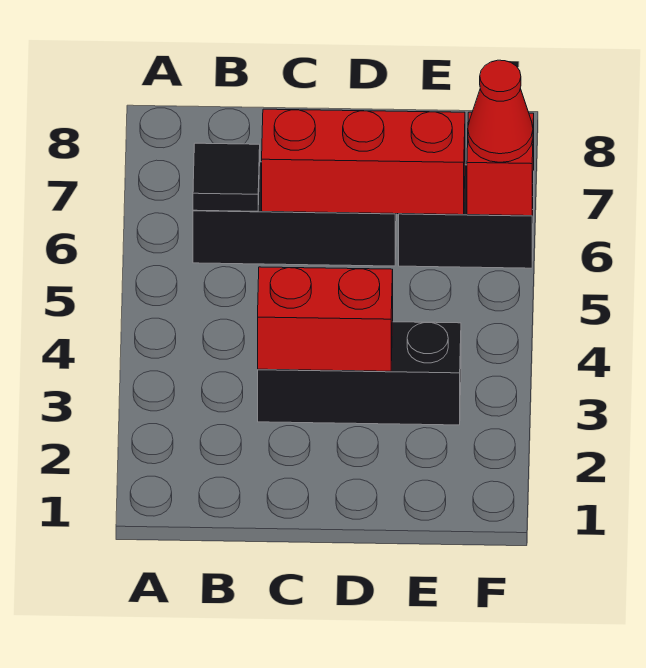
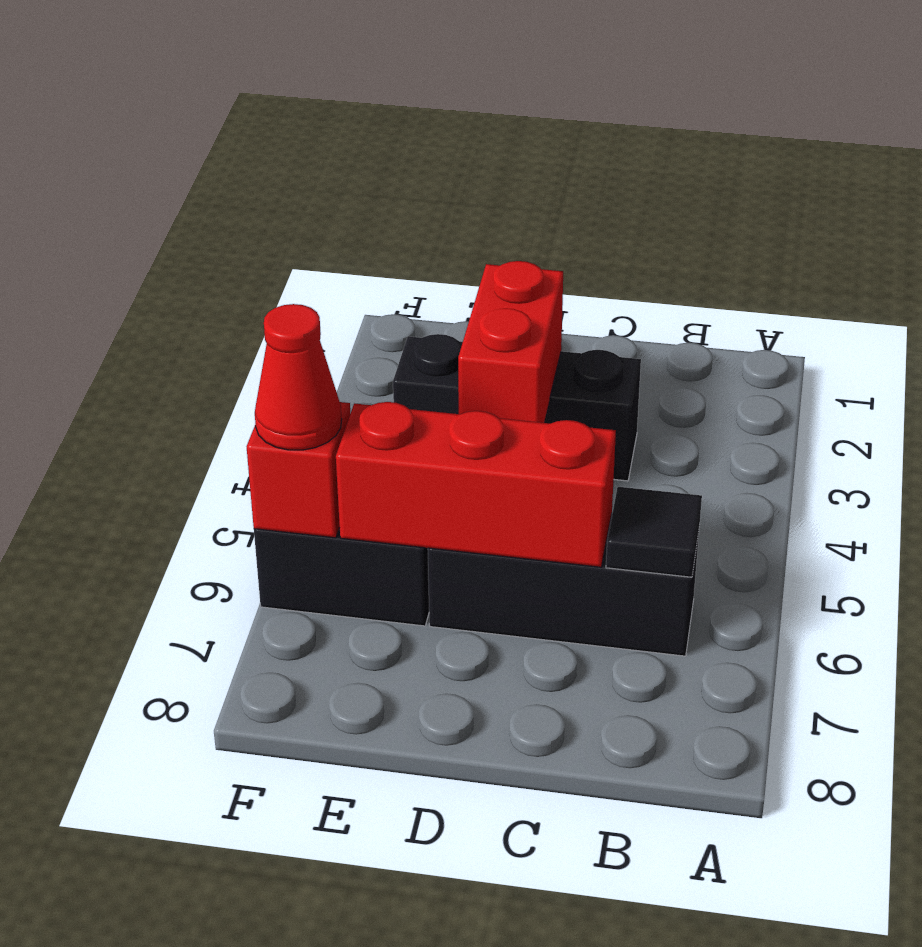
red brick C3:D3 level 2 -> red brick D3:D4 level 2

